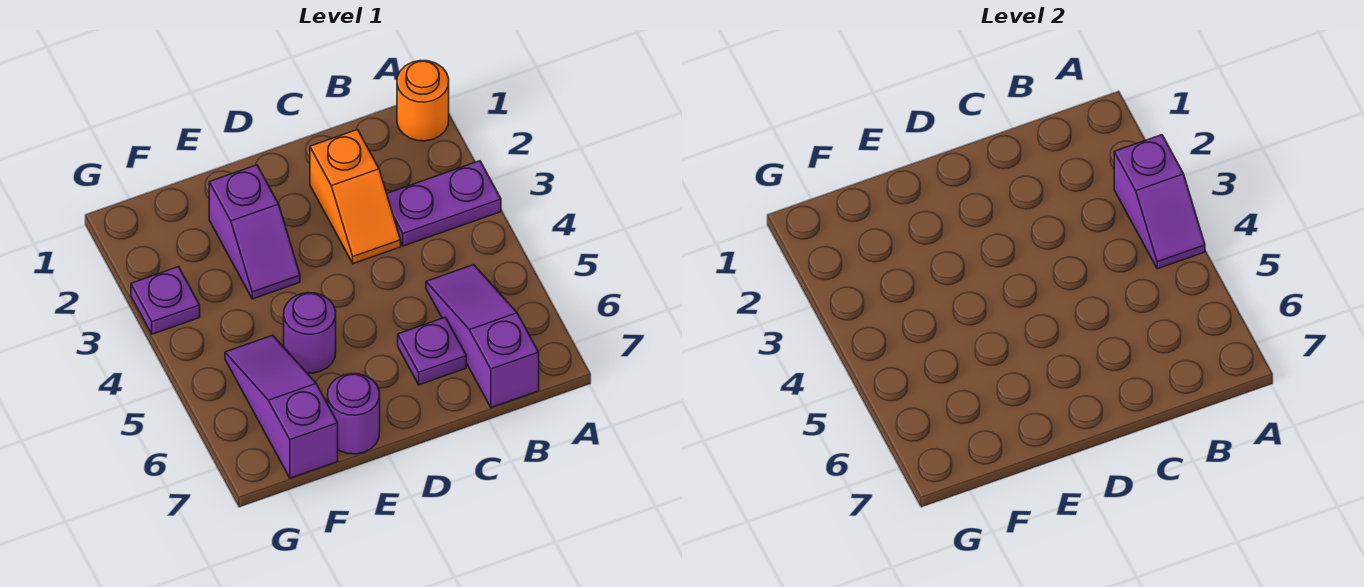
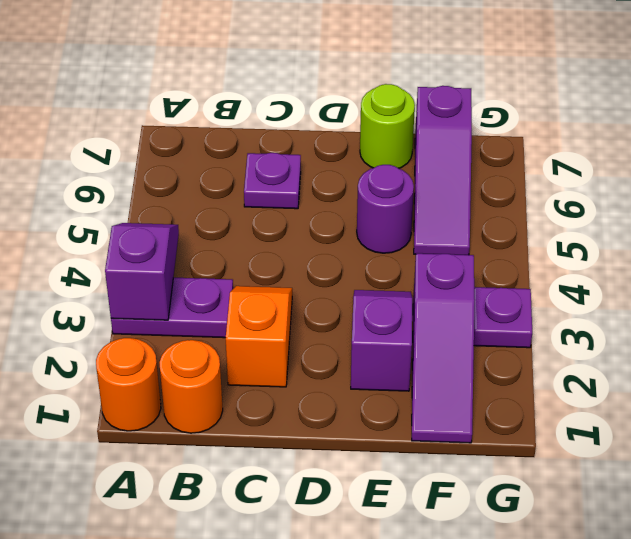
none -> orange round brick B1 level 1
purple slope B5:B7 level 1 top 7 -> purple slope F1:F3 level 1 top 3
purple round brick E7 level 1 -> lime round brick E7 level 1

